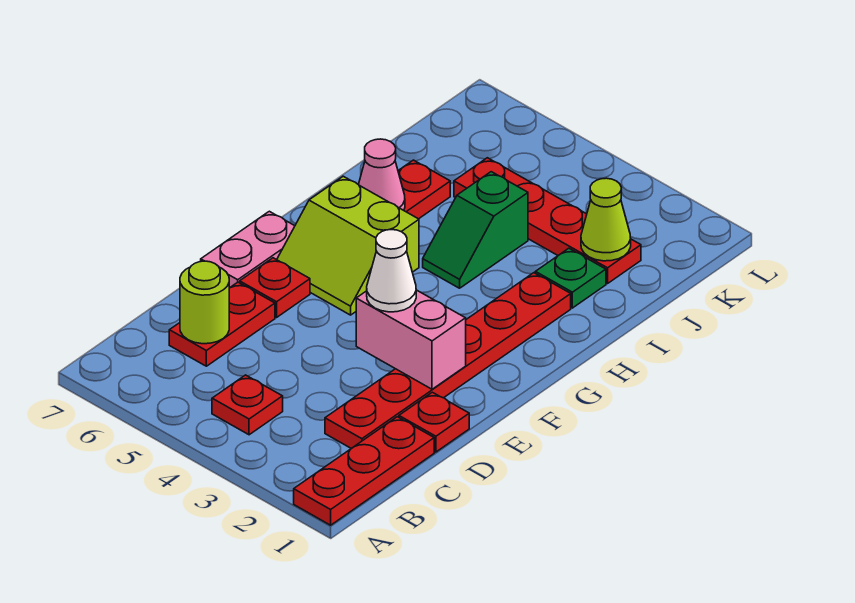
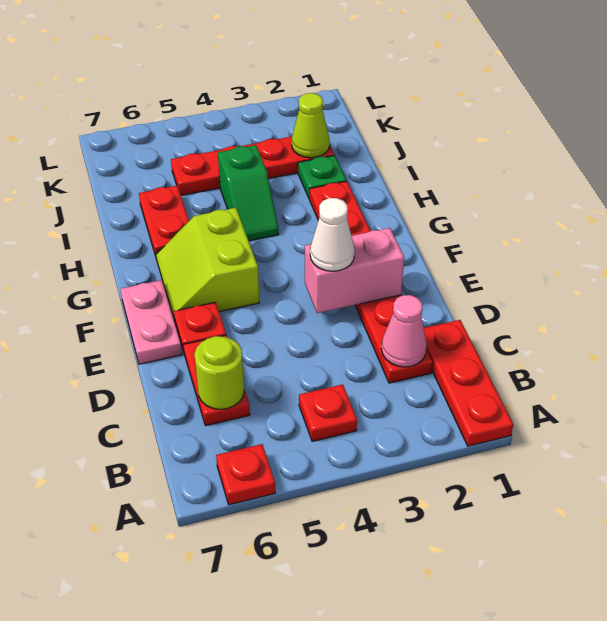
red plate D1 level 1 -> red plate A6 level 1
lime slope F5:G6 level 1 top G -> lime slope F5:G6 level 1 top 5
pink cone H6 level 2 -> pink cone C2 level 2

